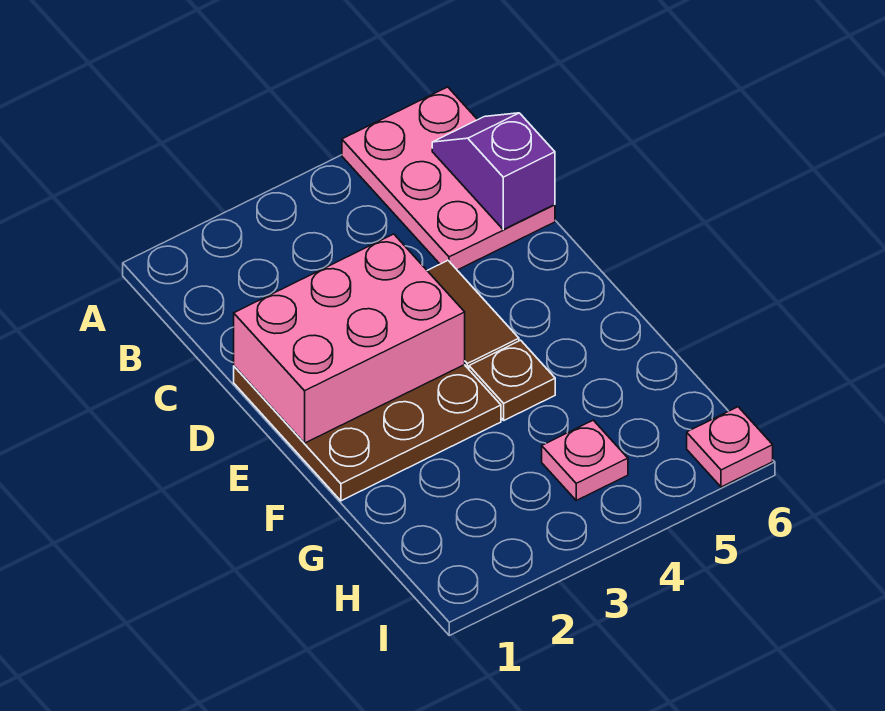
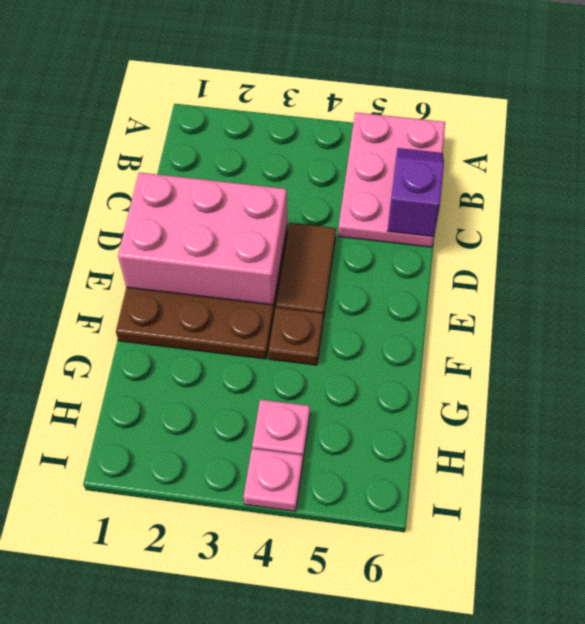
pink plate I6 level 1 -> pink plate I4 level 1

